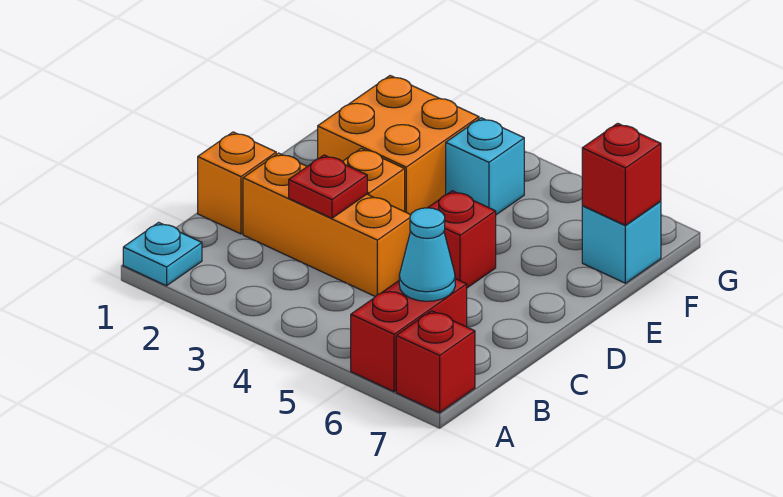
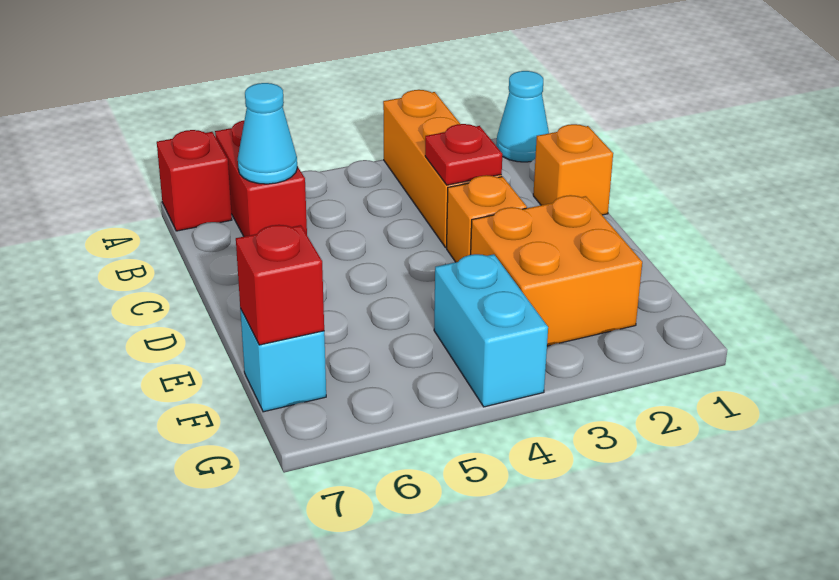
cyan plate A1 level 1 -> cyan cone A1 level 1
orange brick C2:C4 level 1 -> orange brick A3:C3 level 1
red brick D5 level 1 -> none
cyan brick F4 level 1 -> cyan brick F4:G4 level 1

